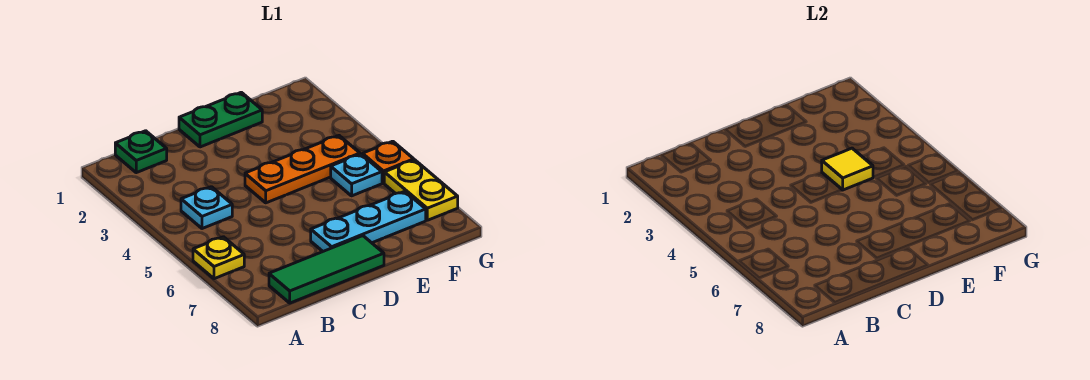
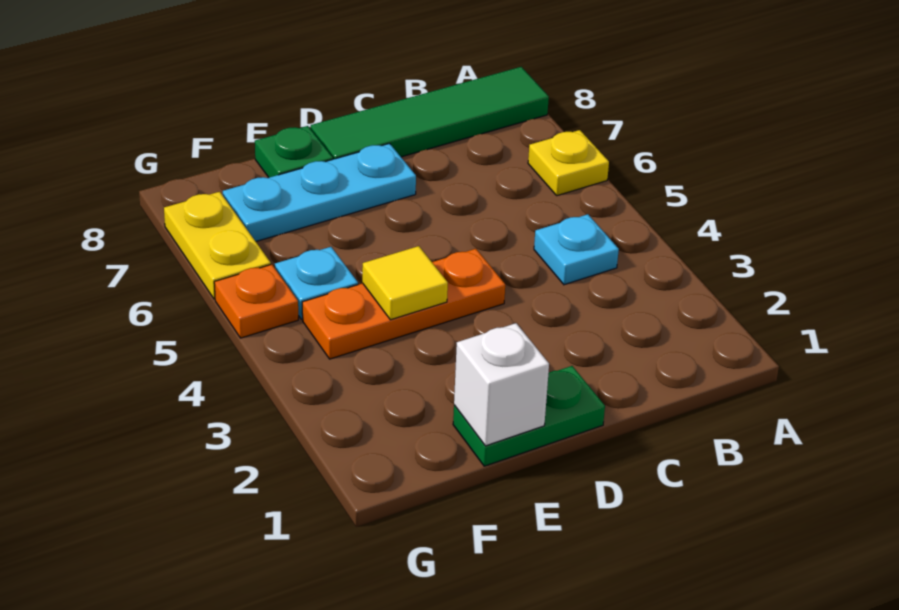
green plate B1 level 1 -> green plate E8 level 1
green tile B8:D8 level 1 -> green tile A8:D8 level 1
none -> white brick E1 level 2

